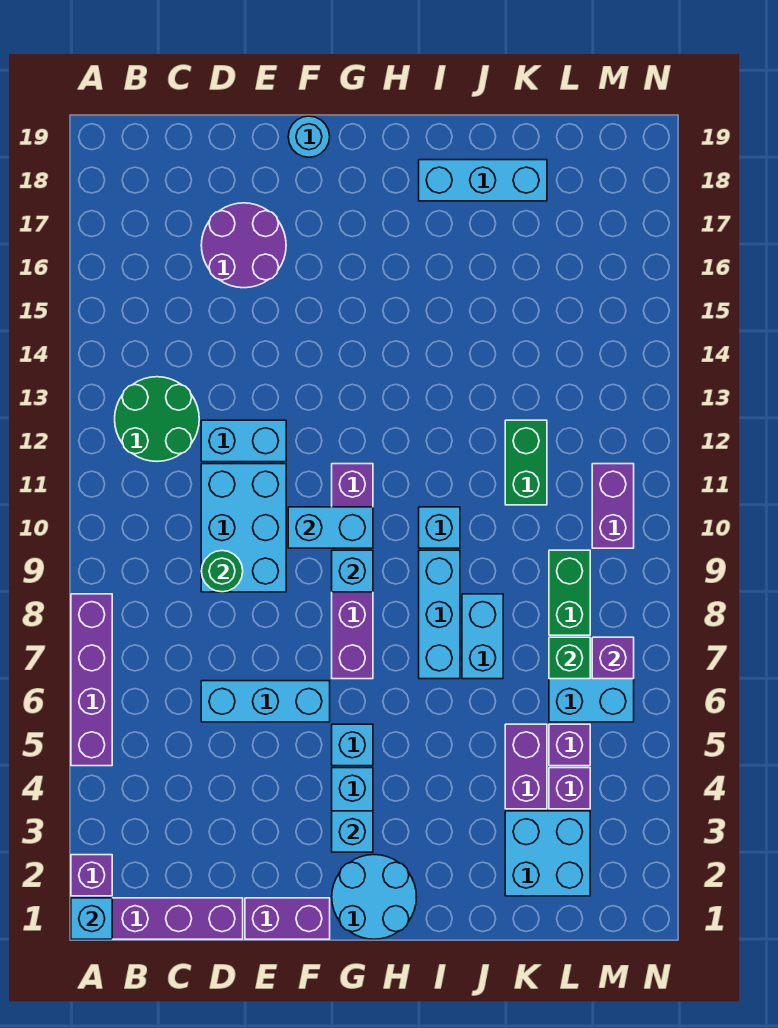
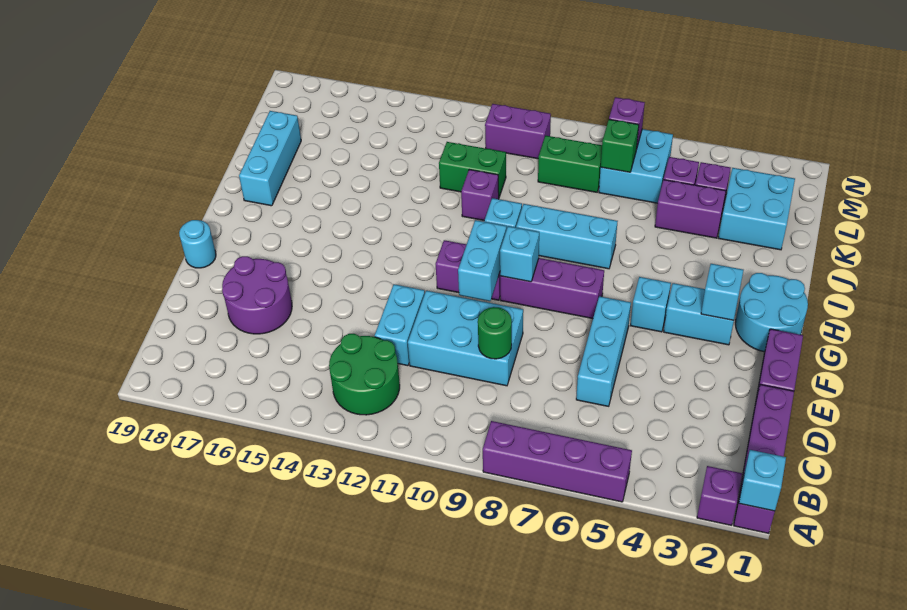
cyan brick J7:J8 level 1 -> none
none -> purple brick J11 level 1

